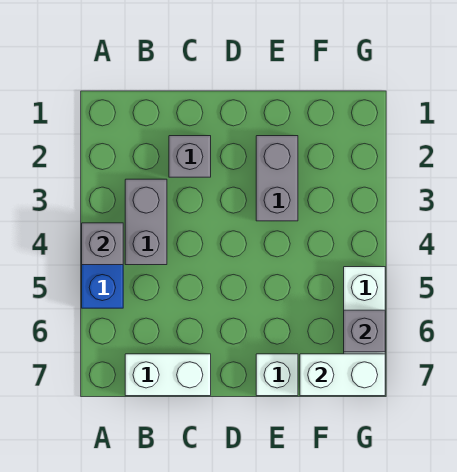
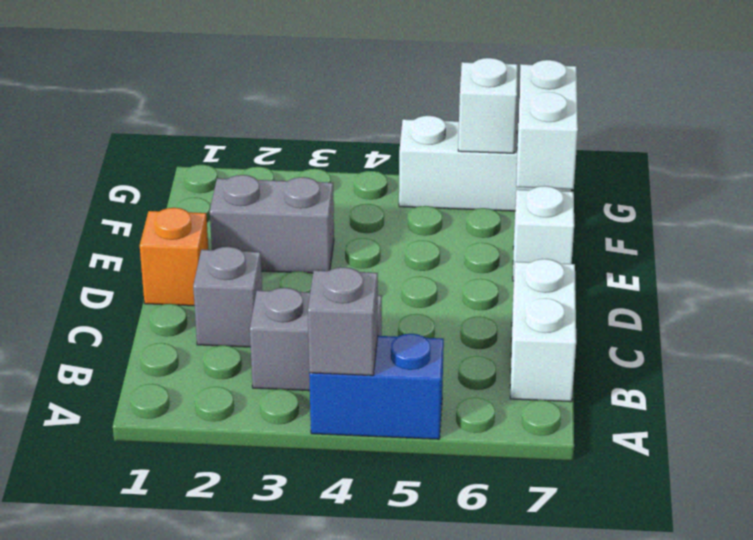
none -> orange brick D1 level 1
grey brick G6 level 2 -> white brick G6 level 2

